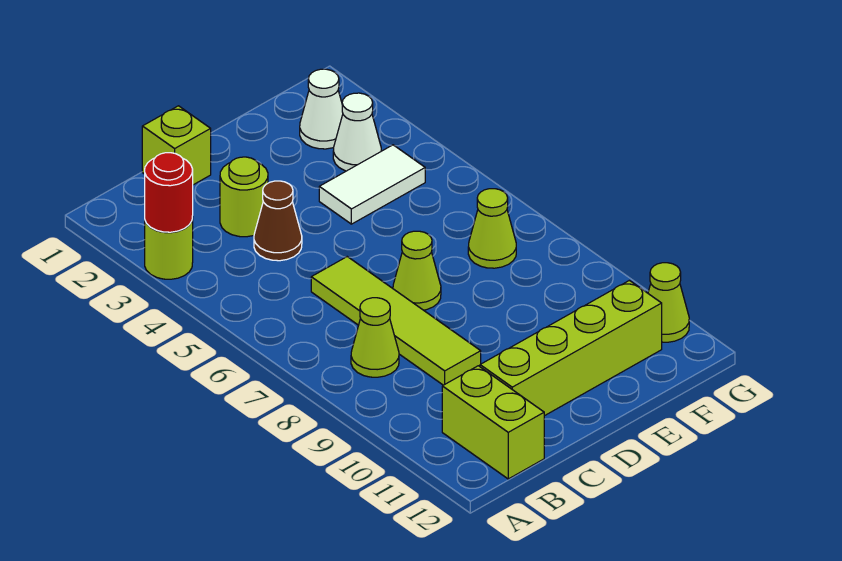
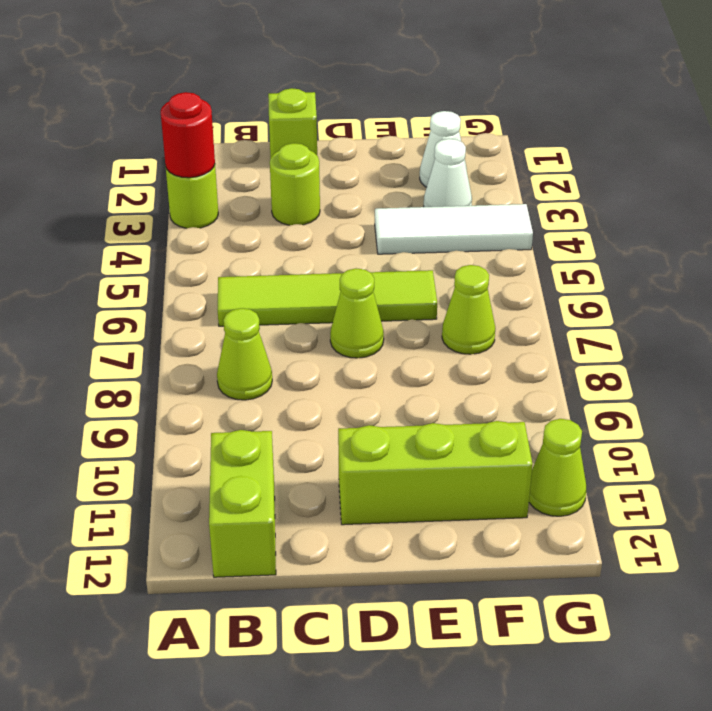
brown cone C4 level 1 -> none
lime tile C6:C9 level 1 -> lime tile B6:E6 level 1
lime brick C11:F11 level 1 -> lime brick D11:F11 level 1
white tile E4:F4 level 1 -> white tile E4:G4 level 1

